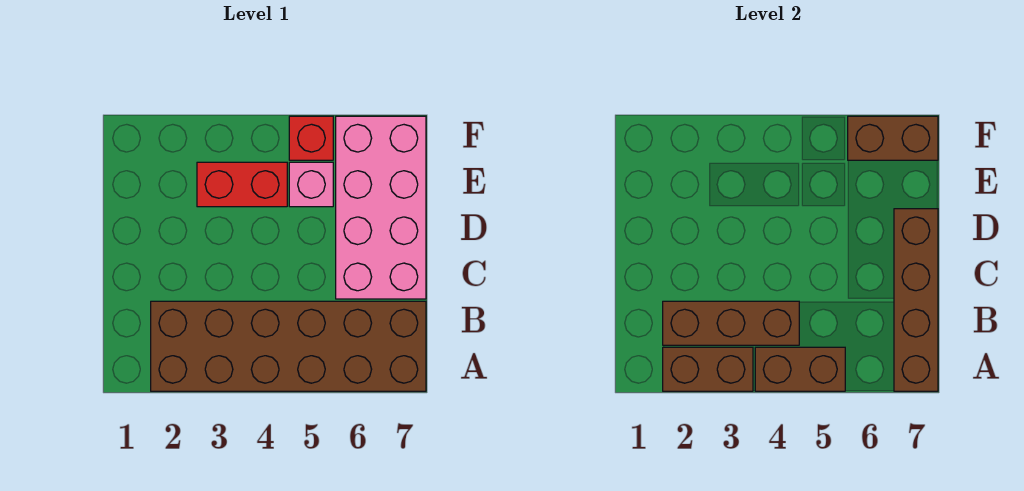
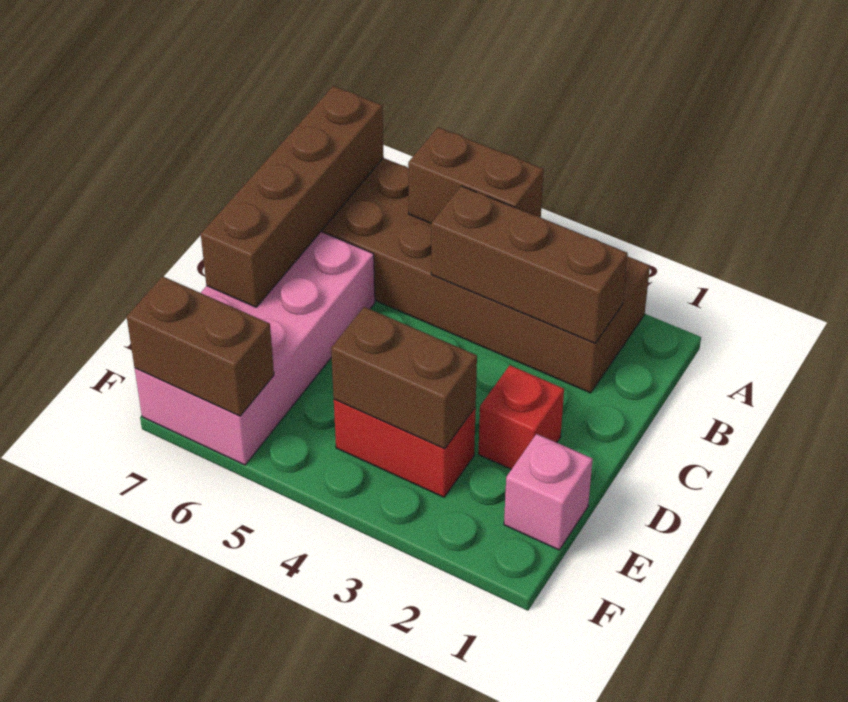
brown brick A2:A3 level 2 -> brown brick E3:E4 level 2
pink brick E5 level 1 -> pink brick E1 level 1
red brick F5 level 1 -> red brick D2 level 1

